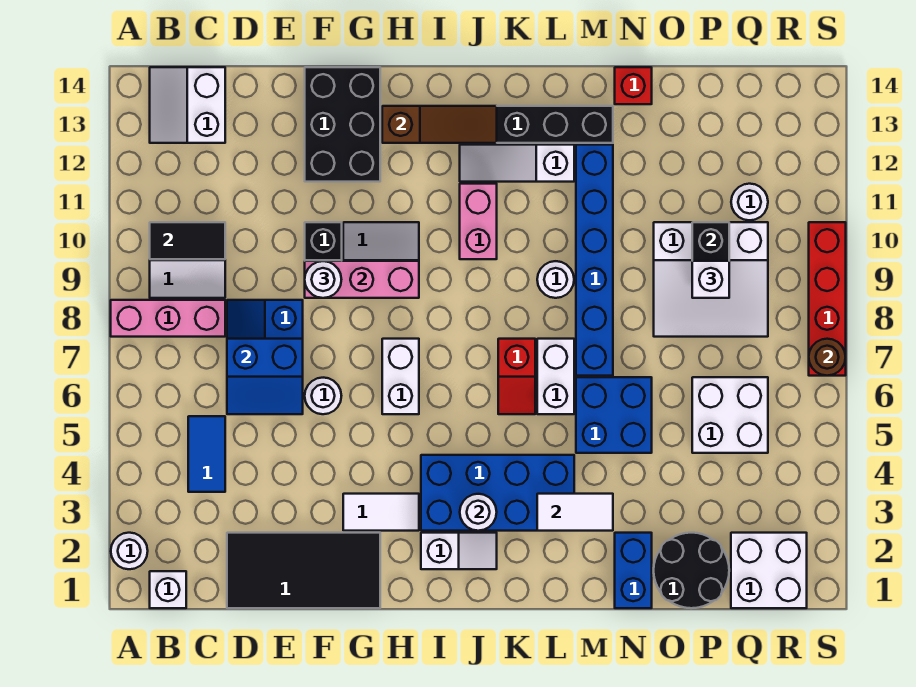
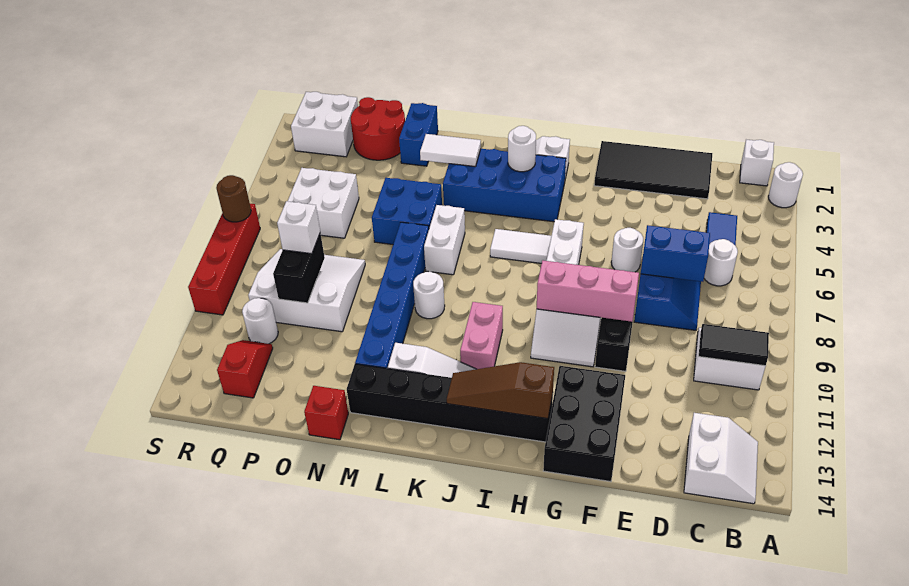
pink brick A8:C8 level 1 -> none
white round brick F9 level 3 -> white round brick C6 level 1
white tile G3:H3 level 1 -> white tile I6:J6 level 1
red slope K6:K7 level 1 top 7 -> red slope Q12:Q13 level 1 top 13
black round brick O1:P2 level 1 -> red round brick O1:P2 level 1

